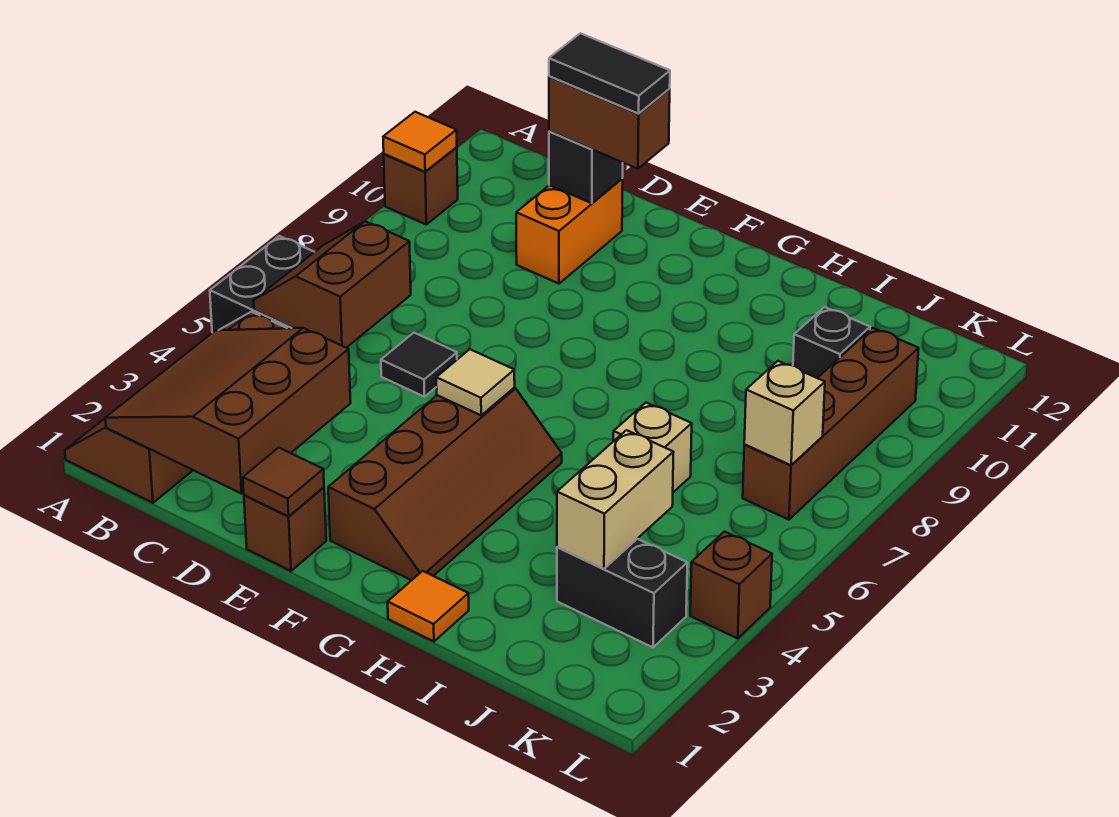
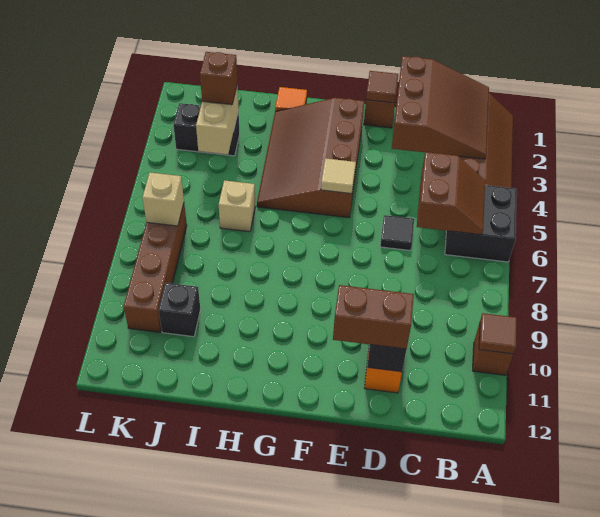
orange tile A10 level 2 -> brown tile A10 level 2
black tile D11:E11 level 4 -> none
brown slope F2:G5 level 1 top F -> brown slope F2:H5 level 1 top F
brown brick L4 level 1 -> brown brick J3 level 3

